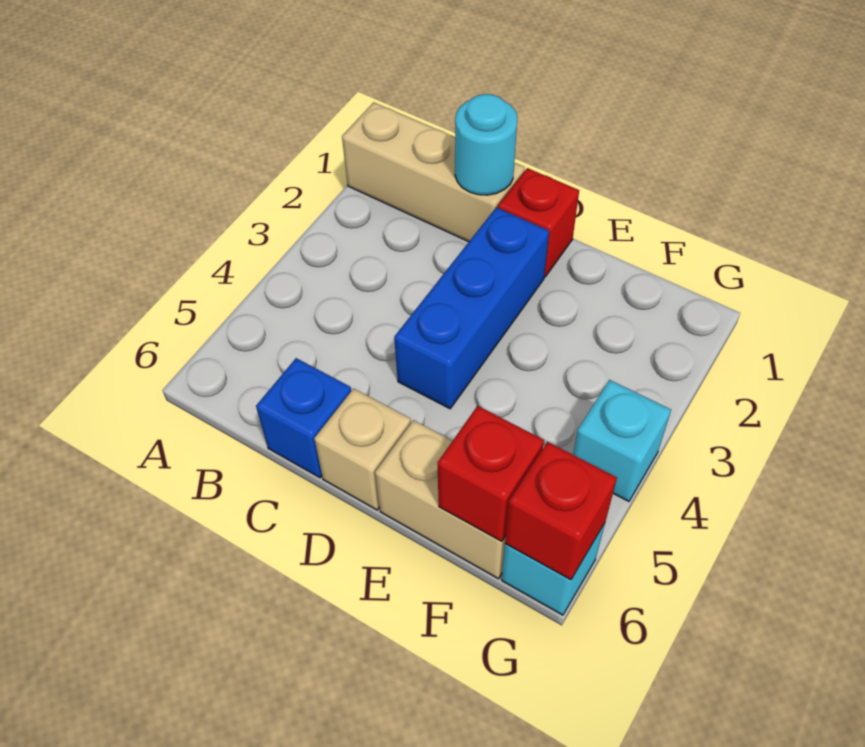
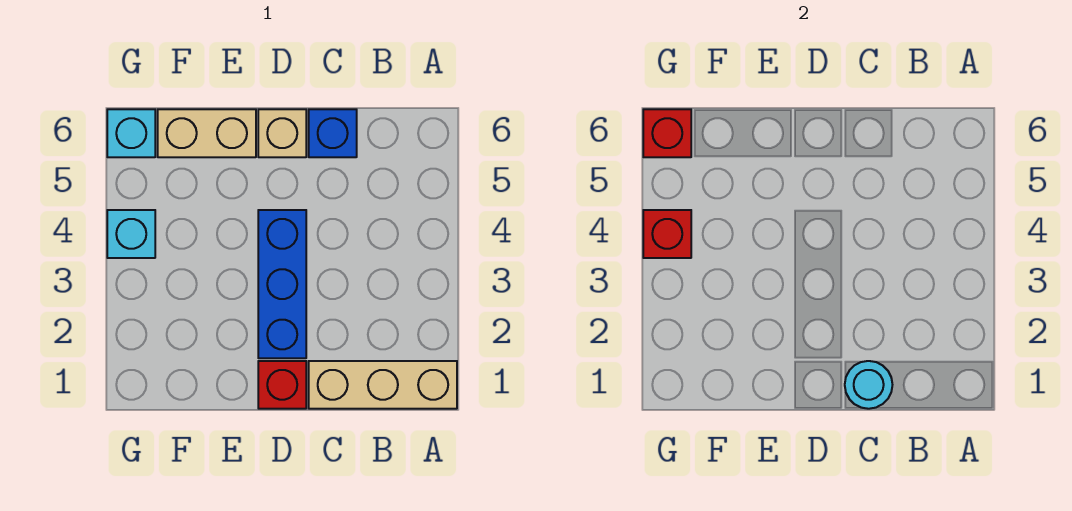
red brick F6 level 2 -> red brick G4 level 2

